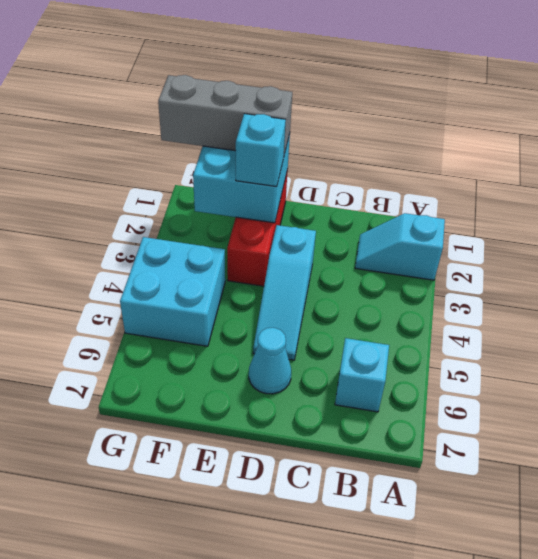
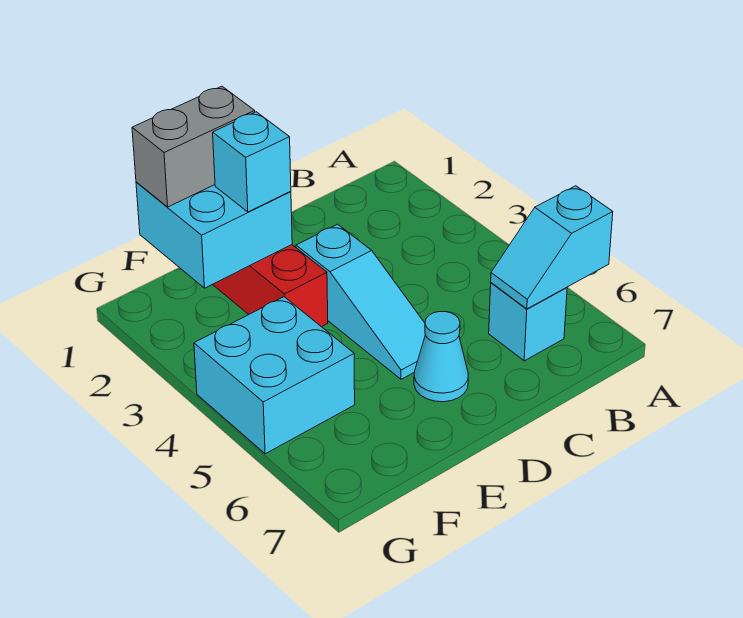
cyan slope A2:B2 level 1 top A -> cyan slope A6:B6 level 2 top A
grey brick E1:G1 level 3 -> grey brick E1:F1 level 3

